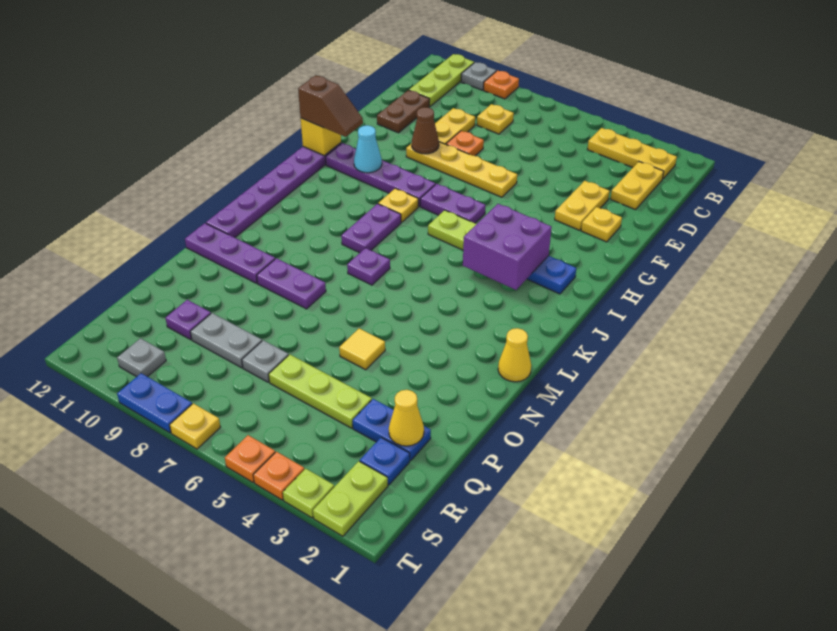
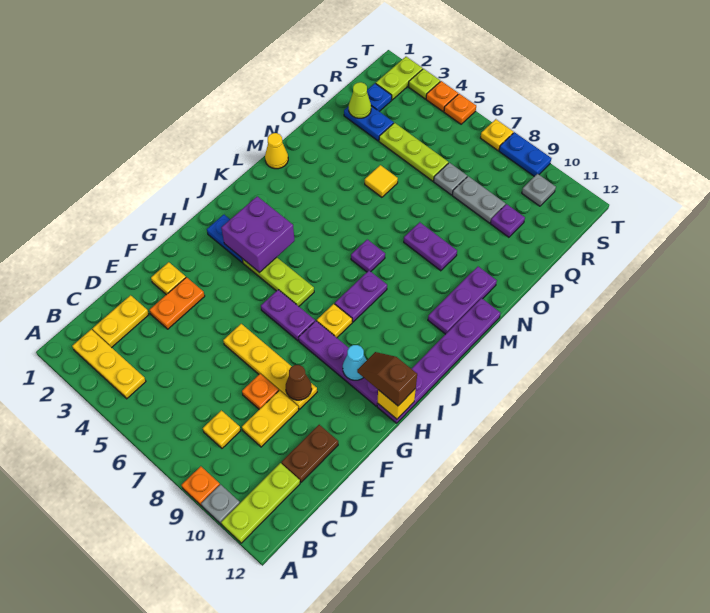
yellow plate E3:F3 level 1 -> orange plate E3:F3 level 1
purple plate N10:N12 level 1 -> purple plate L11:N11 level 1
yellow cone Q2 level 2 -> lime cone Q2 level 2

